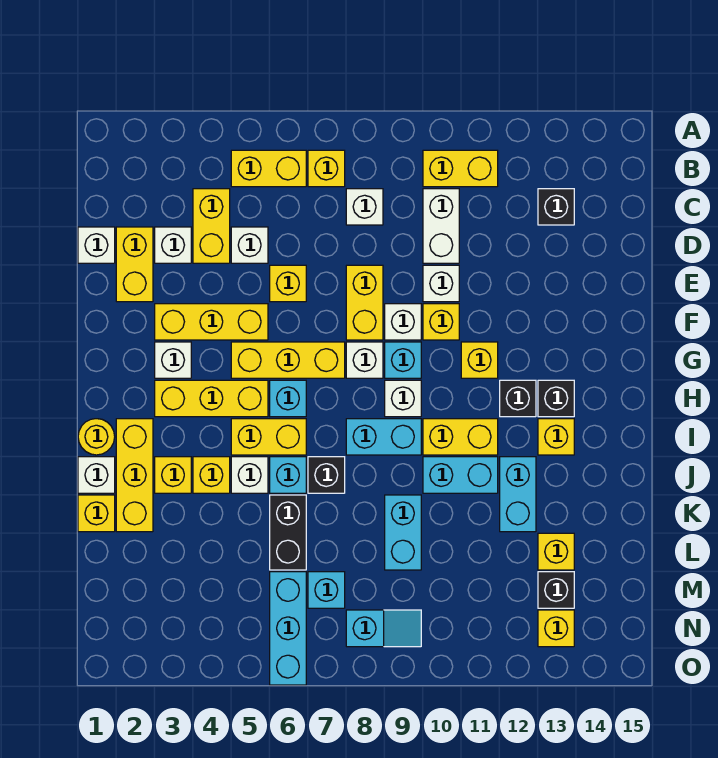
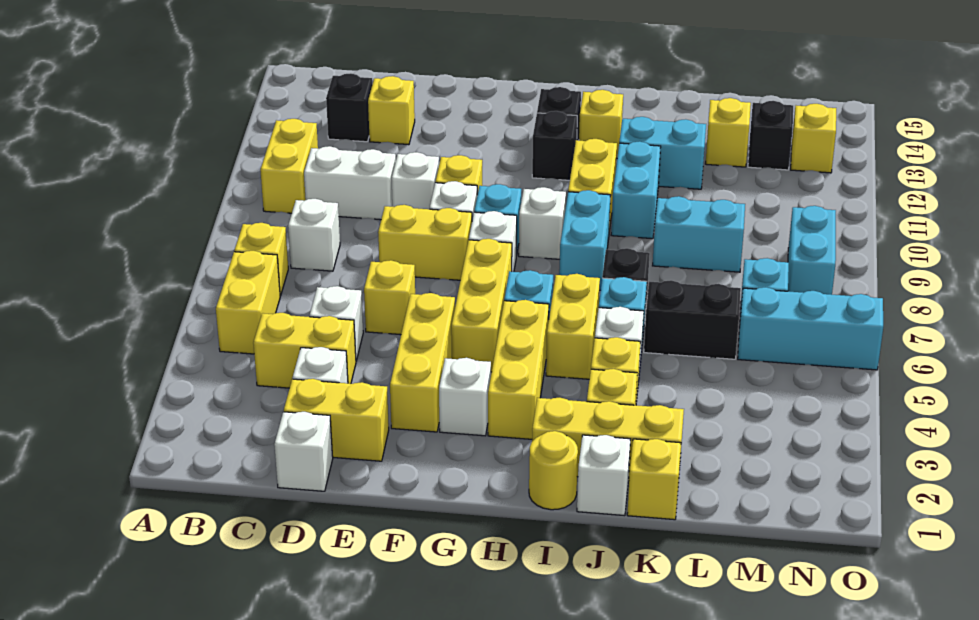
yellow brick G11 level 1 -> yellow brick D13 level 1
cyan slope N8:N9 level 1 top 8 -> cyan brick N8:N9 level 1

